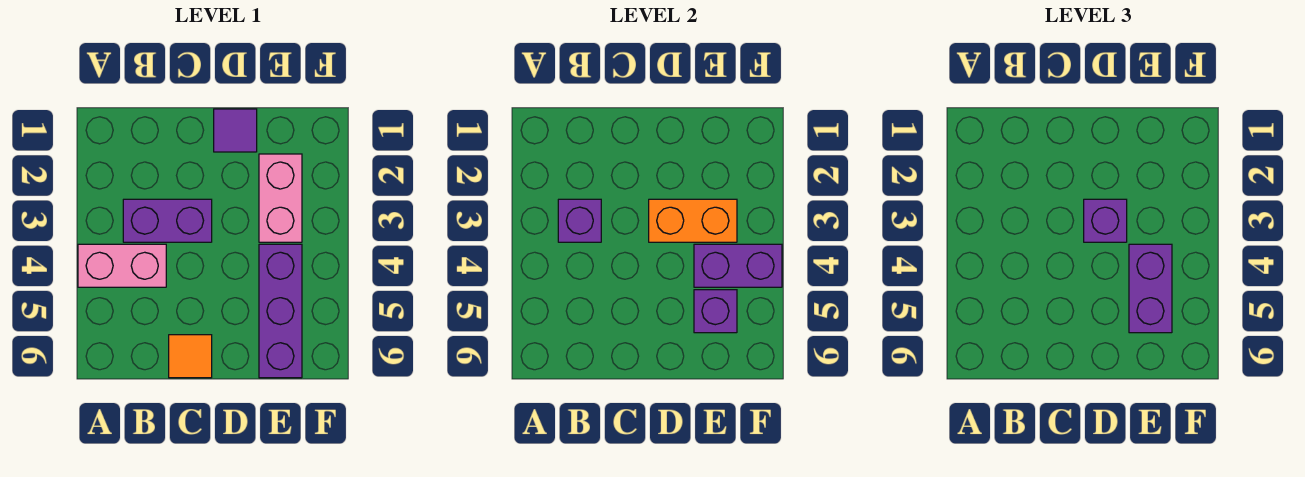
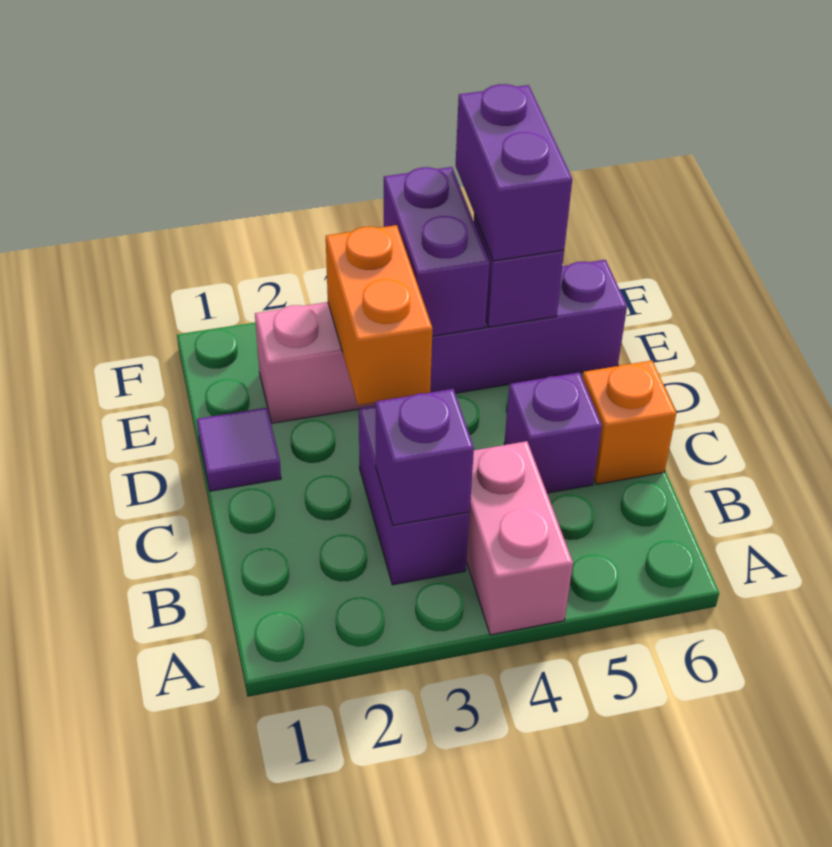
orange tile C6 level 1 -> orange brick C6 level 1
purple brick D3 level 3 -> purple brick C5 level 1
purple brick E4:E5 level 3 -> purple brick E5:F5 level 3

